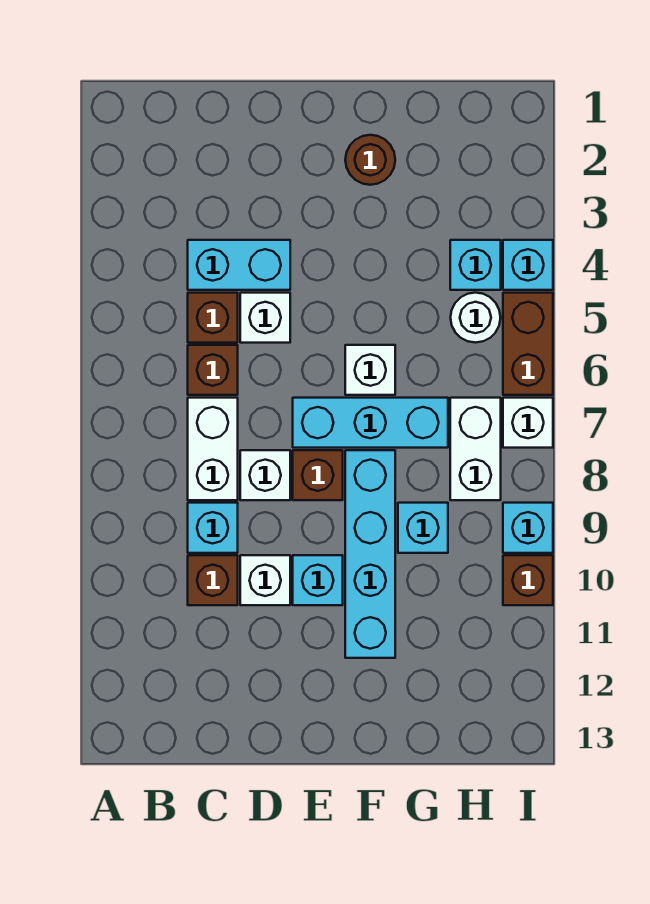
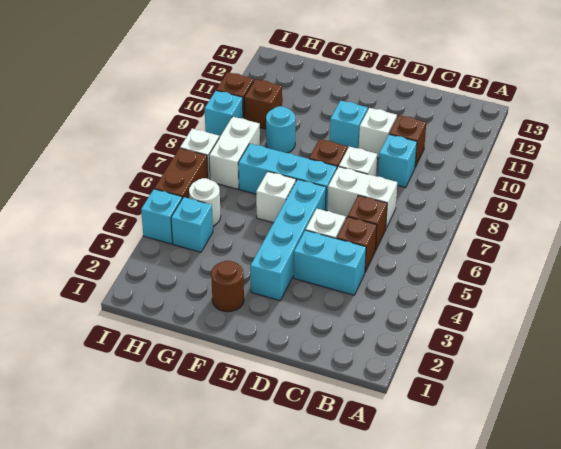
white brick C7:C8 level 1 -> white brick C7:D7 level 1
cyan brick F8:F11 level 1 -> cyan brick E3:E6 level 1
cyan brick G9 level 1 -> cyan round brick G9 level 1
none -> brown brick H10 level 1

